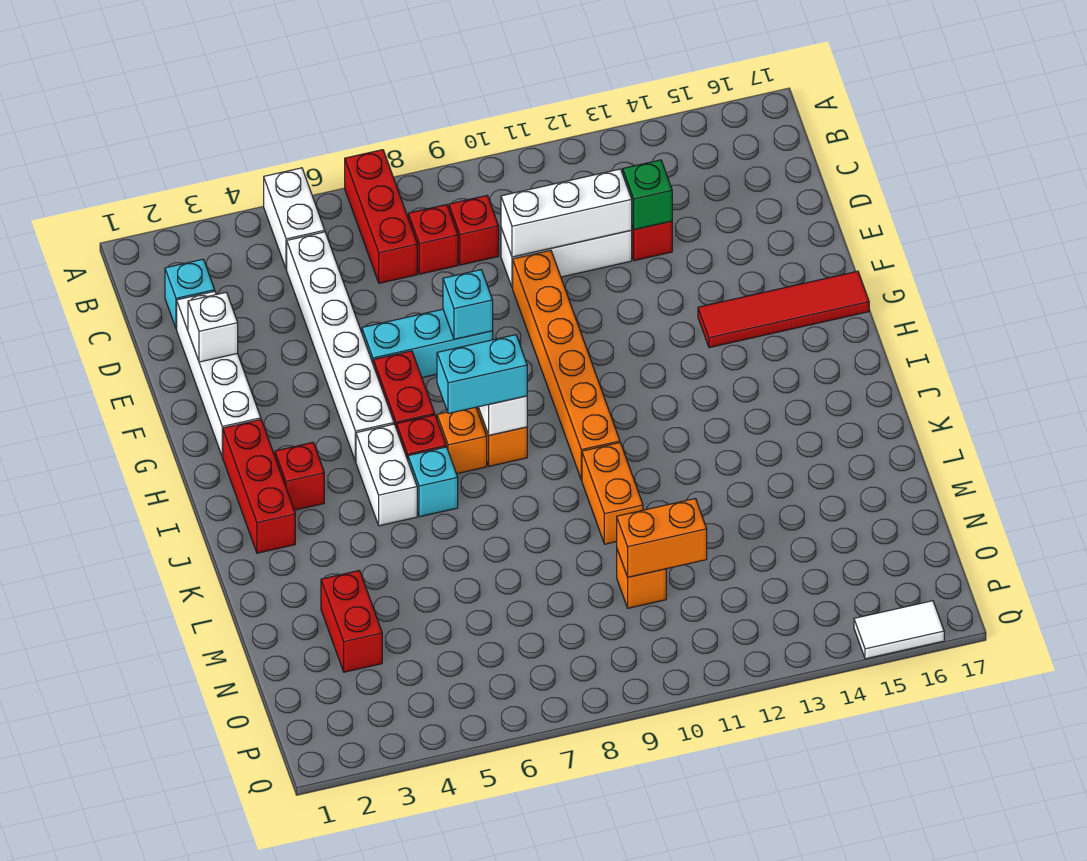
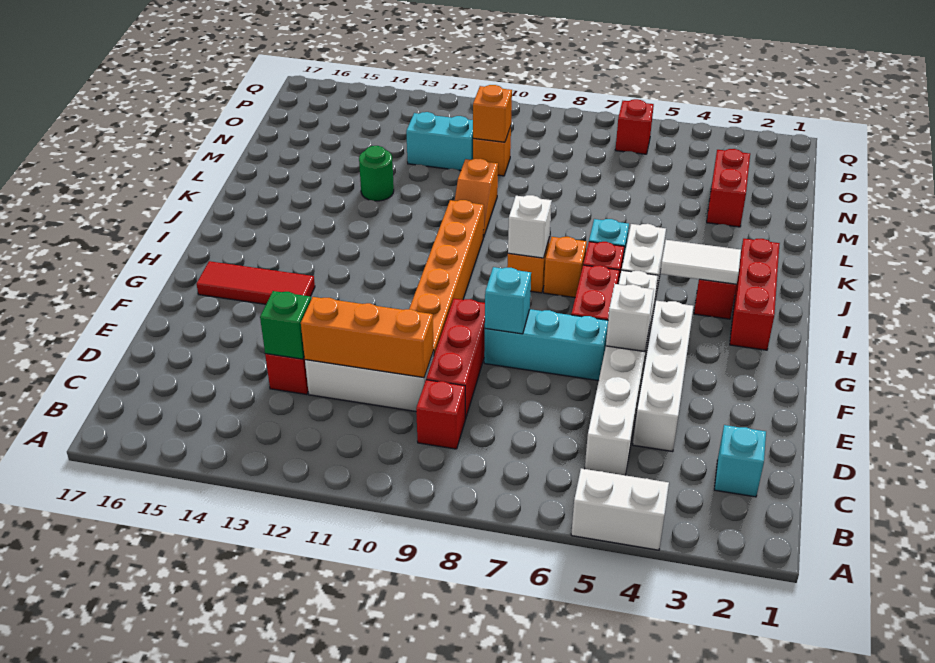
white brick A5:B5 level 1 -> white brick A4:A5 level 1
red brick A7:C7 level 1 -> red brick D9:F9 level 1
red brick C8 level 1 -> red brick P6 level 1
white brick D2:G2 level 1 -> white brick D4:G4 level 1
white brick D10:D12 level 2 -> orange brick D10:D12 level 2
white brick E2 level 2 -> white brick F5 level 2
red tile G14:G17 level 1 -> red tile G14:G16 level 1
cyan brick I7:I8 level 3 -> cyan brick N11:N12 level 1
orange brick K10:L10 level 1 -> orange slope K10:L10 level 1 top L
none -> green round brick L13 level 1
orange brick N10:N11 level 2 -> orange brick N10 level 2
white tile Q15:Q16 level 1 -> white tile I3:I4 level 2

